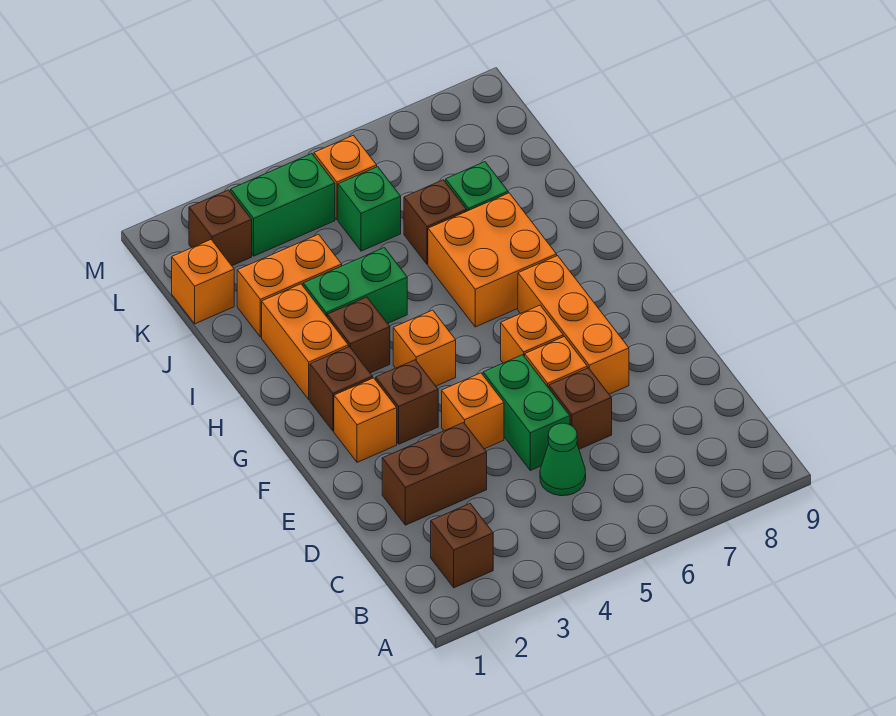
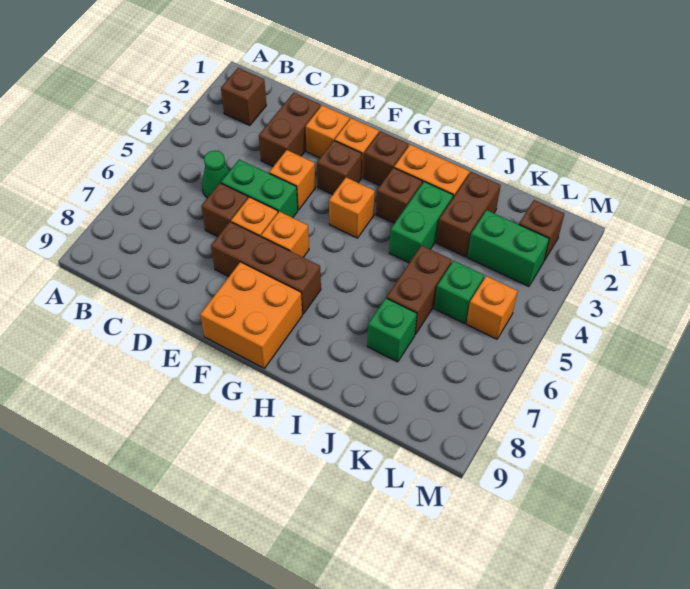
orange brick E7:G7 level 1 -> brown brick E7:G7 level 1
orange brick H6:I7 level 1 -> orange brick F8:G9 level 1
orange brick J2:J3 level 1 -> brown brick J2:J3 level 1
brown brick J6 level 1 -> brown brick J5:J6 level 1
orange brick K1 level 1 -> orange brick E2 level 1
green brick L3:L4 level 1 -> green brick K3:L3 level 1

